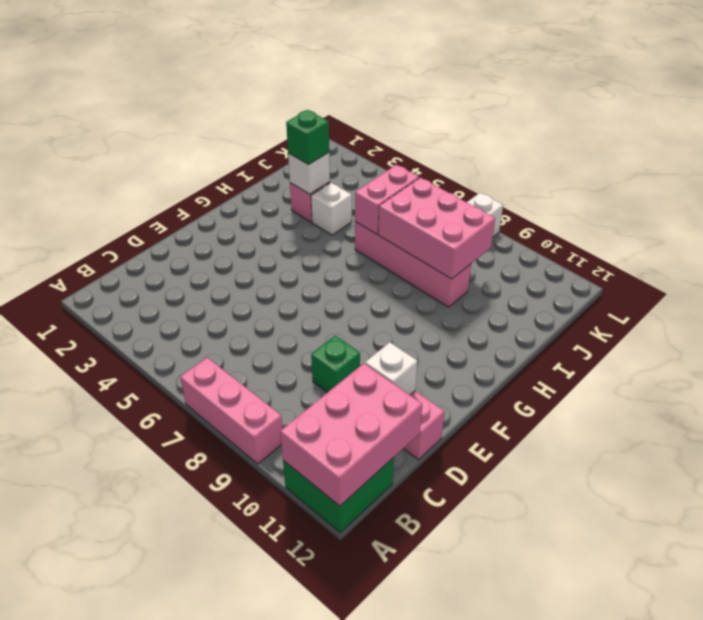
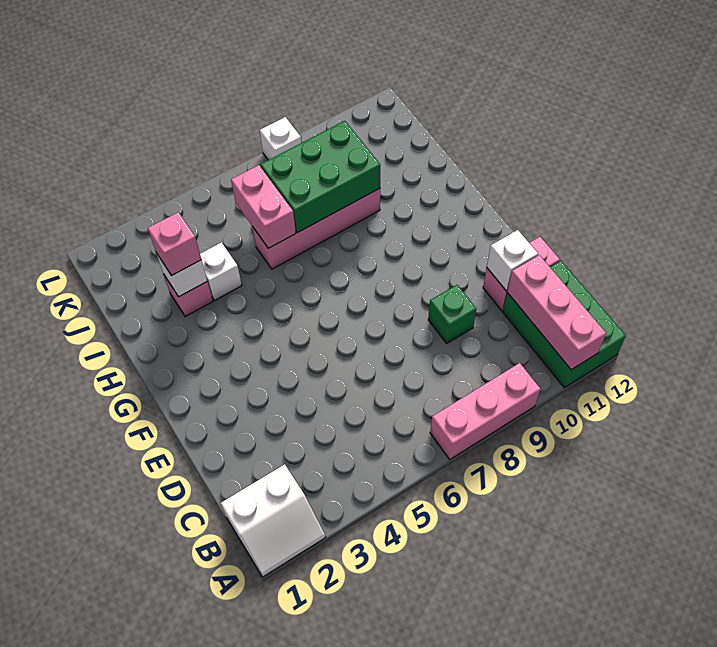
none -> white slope A1:B2 level 1 top B
green brick A11:B12 level 1 -> green brick A11:C12 level 1
pink brick A11:C12 level 2 -> pink brick A11:C11 level 2
green brick I3 level 3 -> pink brick I3 level 3
pink brick I7:J9 level 2 -> green brick I7:J9 level 2

